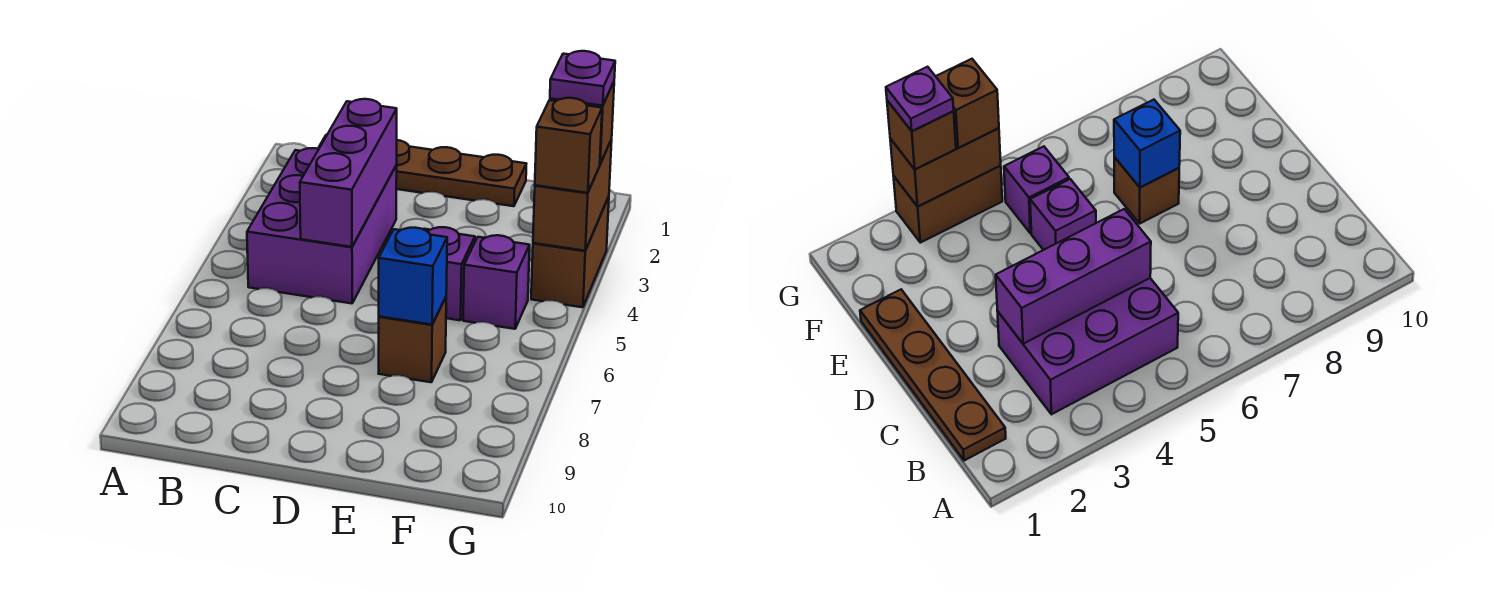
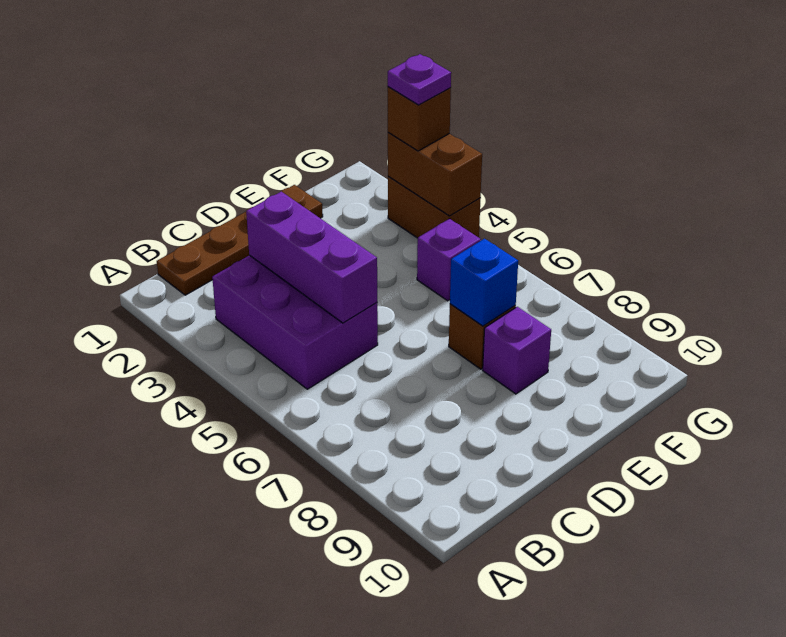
purple brick E5 level 1 -> purple brick E8 level 1
brown brick G4 level 3 -> none

